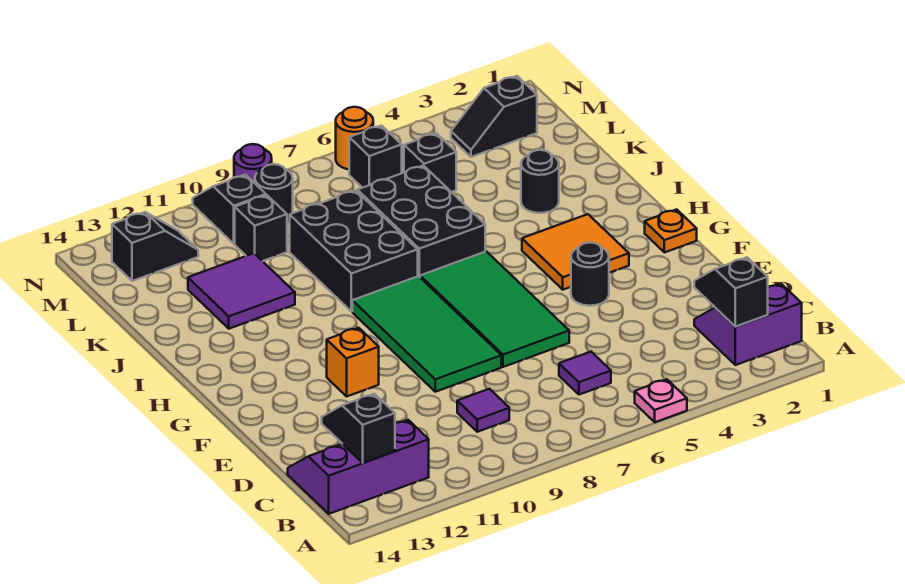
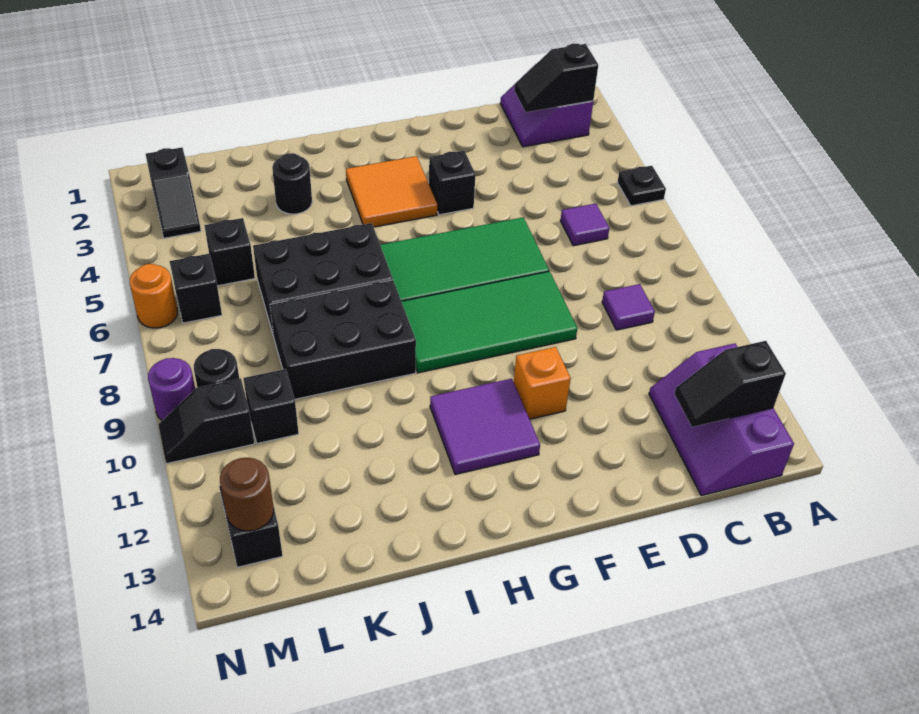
pink plate A5 level 1 -> black plate A5 level 1
black round brick F4 level 1 -> black brick F4 level 1
orange plate G1 level 1 -> none
purple tile J11:K12 level 1 -> purple tile G11:H12 level 1
none -> brown round brick M13 level 2

